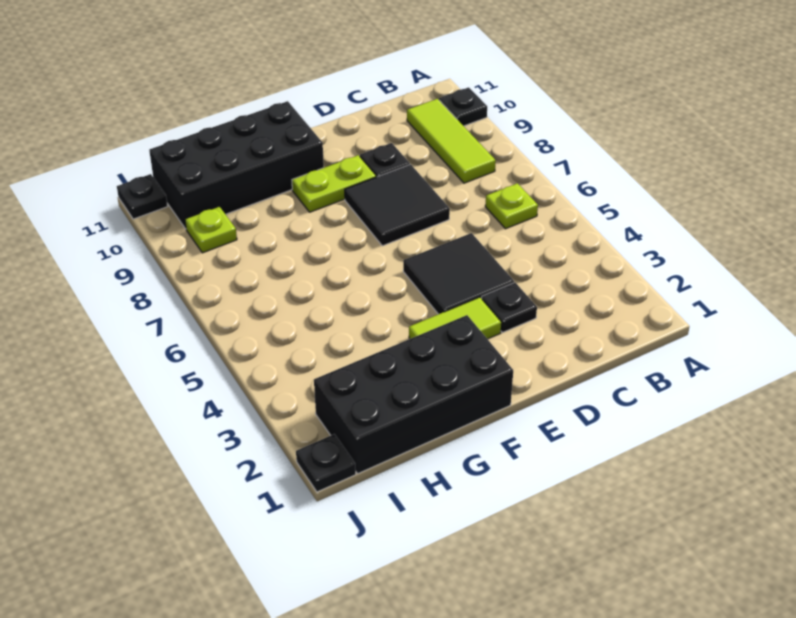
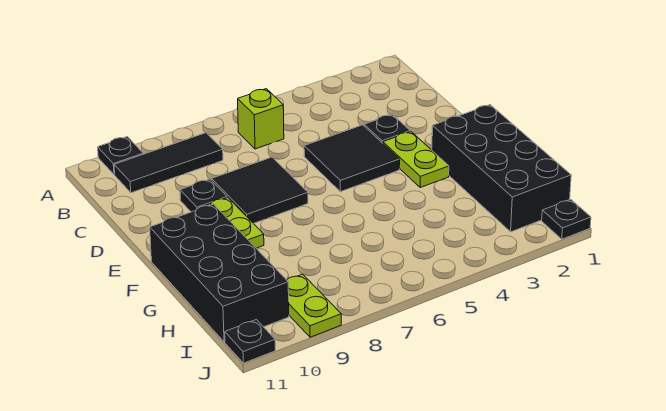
lime plate B6 level 1 -> lime brick B6 level 1
lime tile B8:B10 level 1 -> black tile B8:B10 level 1
lime tile E3:F3 level 1 -> lime plate E3:F3 level 1
lime plate I9 level 1 -> lime plate I9:J9 level 1

